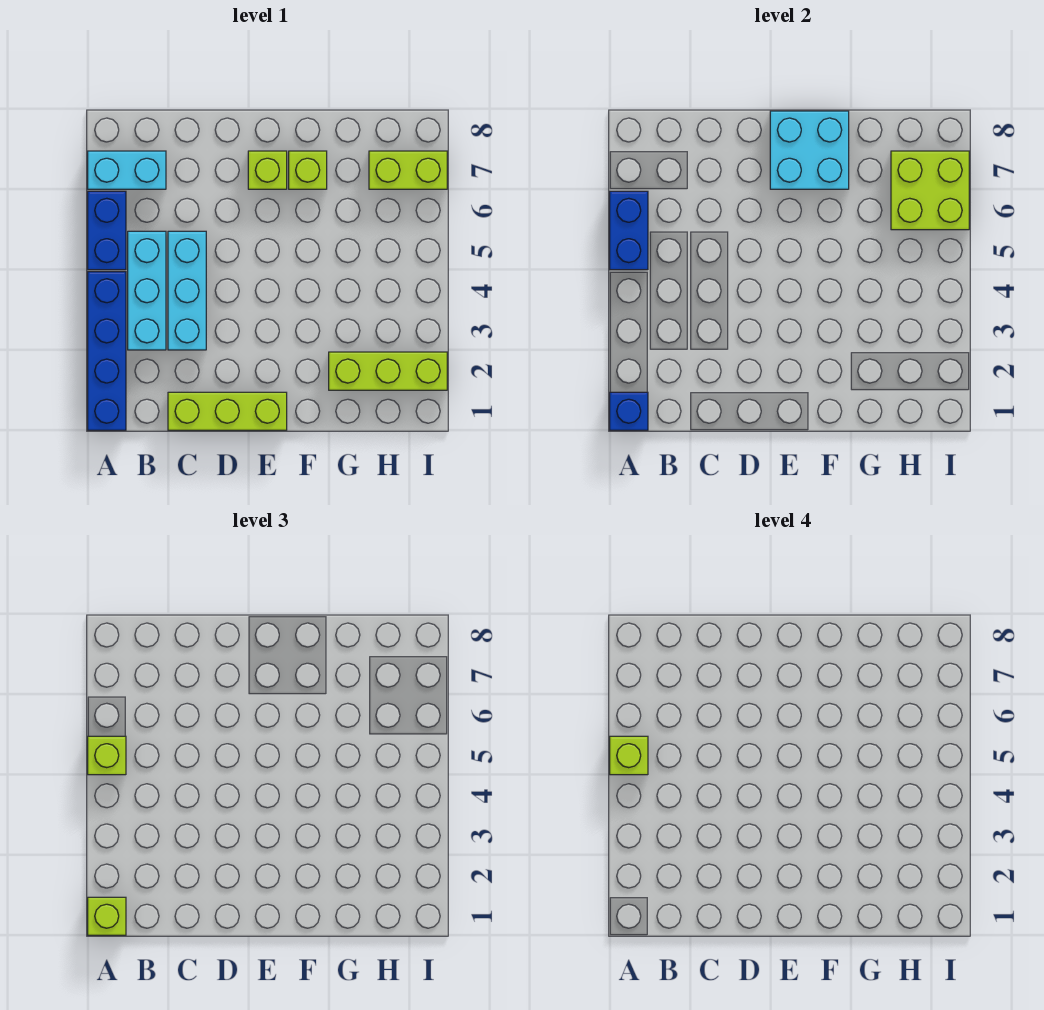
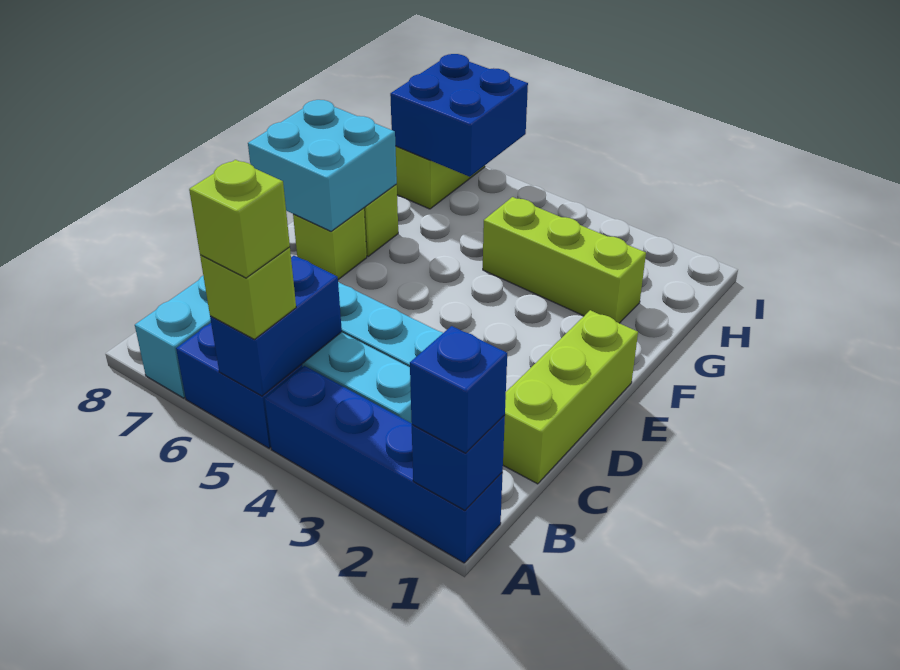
lime brick A1 level 3 -> blue brick A1 level 3
blue brick A5:A6 level 2 -> blue brick A5:B5 level 2
lime brick G2:I2 level 1 -> lime brick G2:G4 level 1
lime brick H6:I7 level 2 -> blue brick H6:I7 level 2

